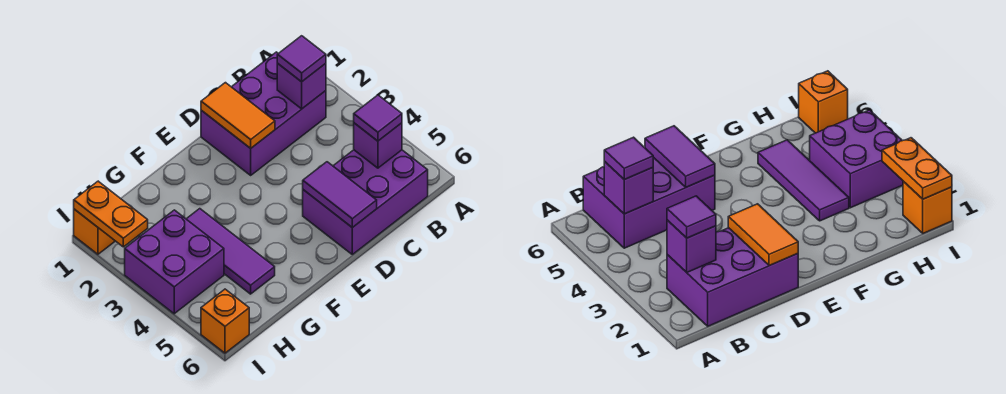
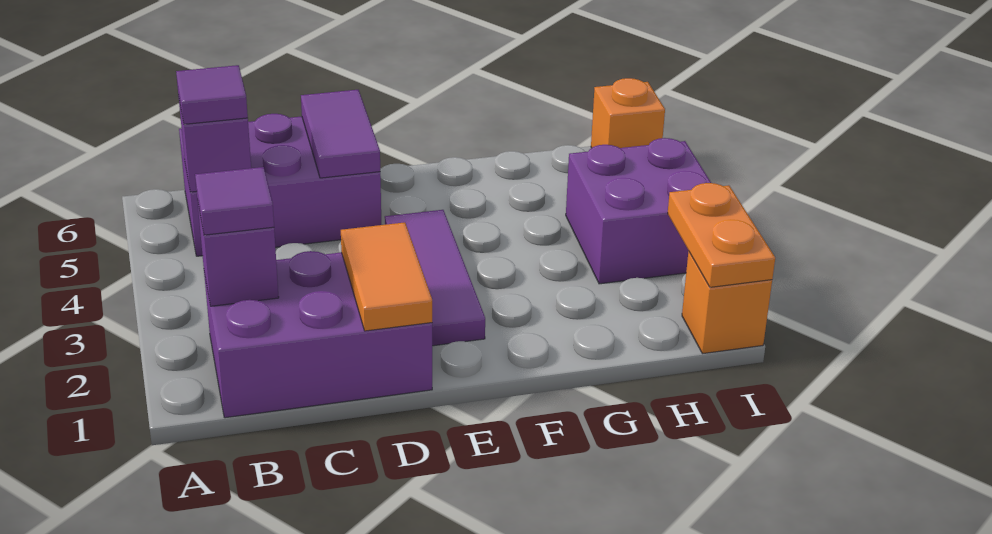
purple tile G3:G5 level 1 -> purple tile E2:E4 level 1

